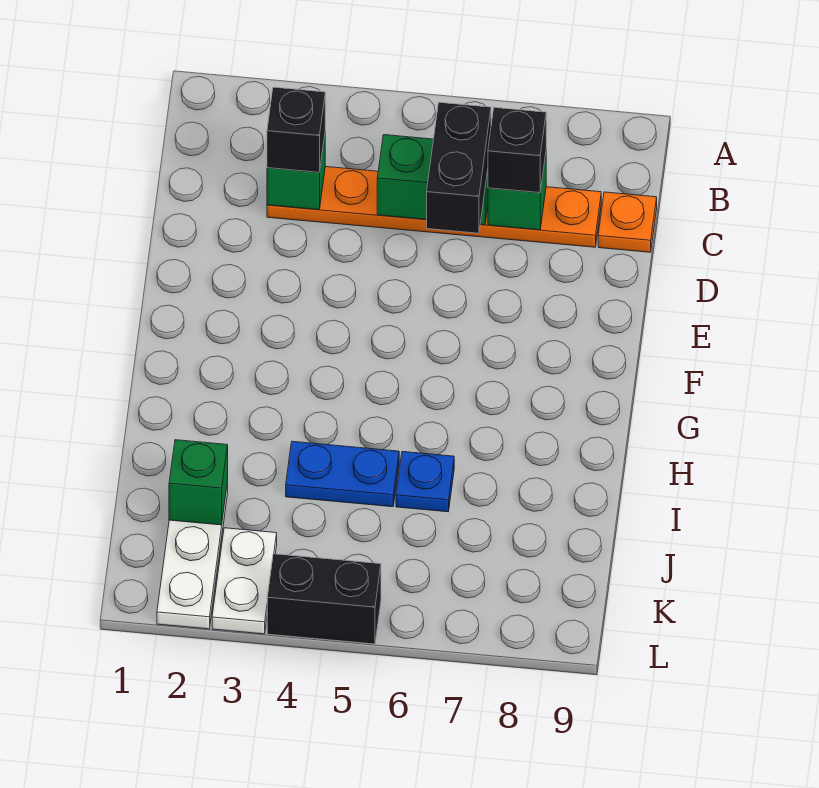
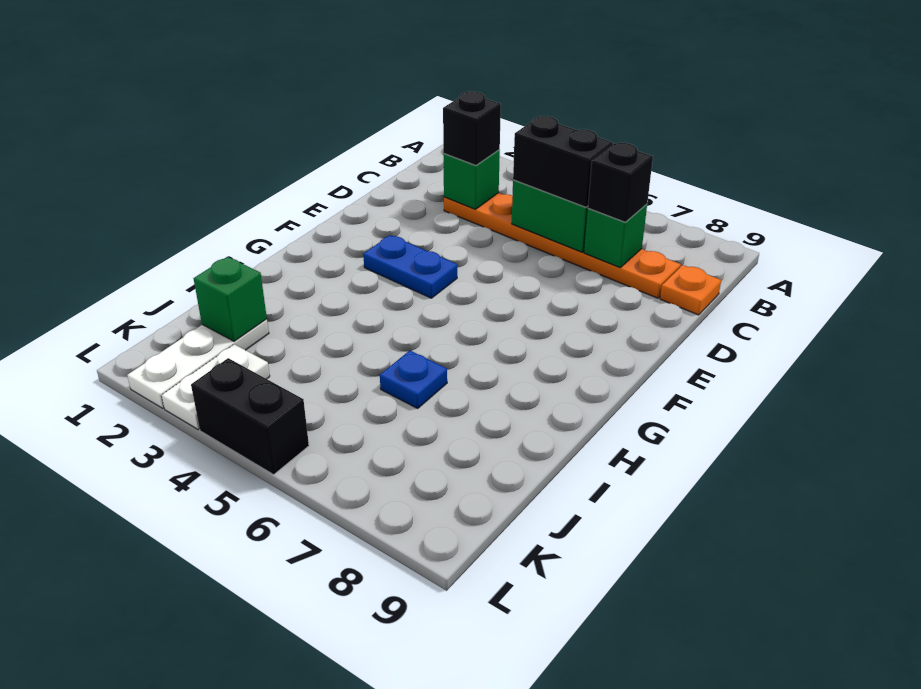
black brick C6:D6 level 3 -> black brick C5:C6 level 3
blue plate I4:I5 level 1 -> blue plate F3:F4 level 1

